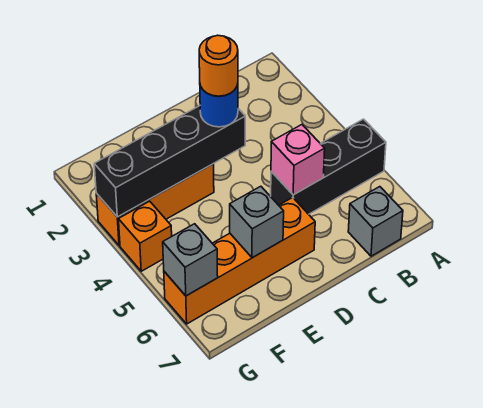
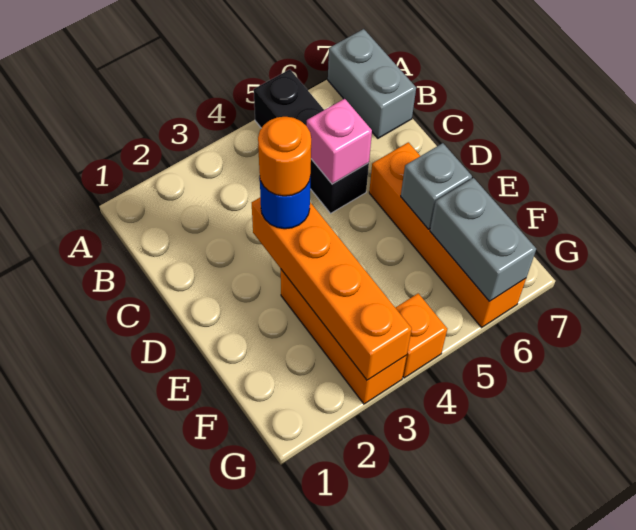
grey brick B7 level 1 -> grey brick A7:B7 level 1
black brick D3:G3 level 2 -> orange brick D3:G3 level 2
grey brick G6 level 2 -> grey brick F6:G6 level 2

